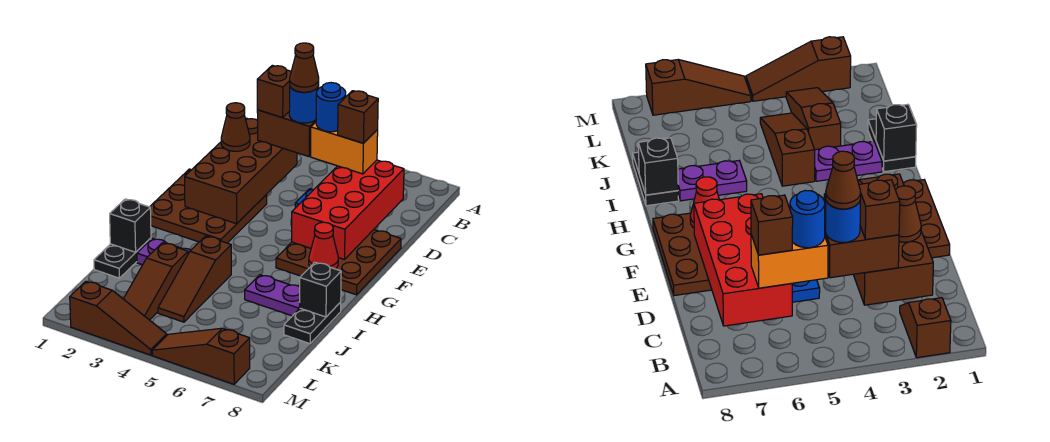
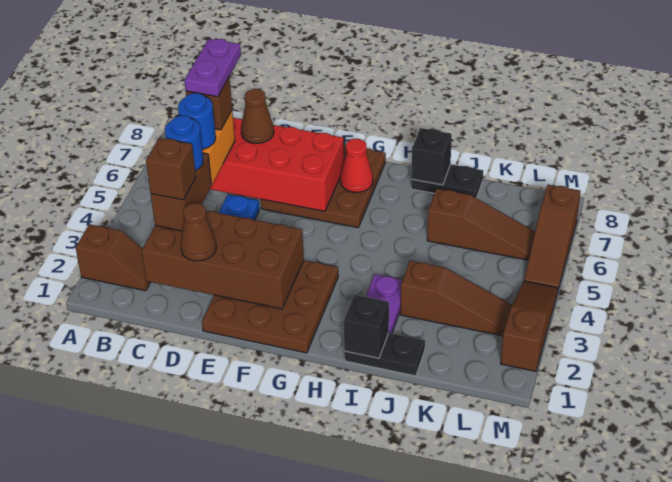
brown cone C4 level 5 -> brown cone D7 level 3
brown slope I4:K4 level 1 top I -> brown slope J6:L6 level 1 top J
purple plate I6:I7 level 1 -> purple plate C6:C7 level 5

